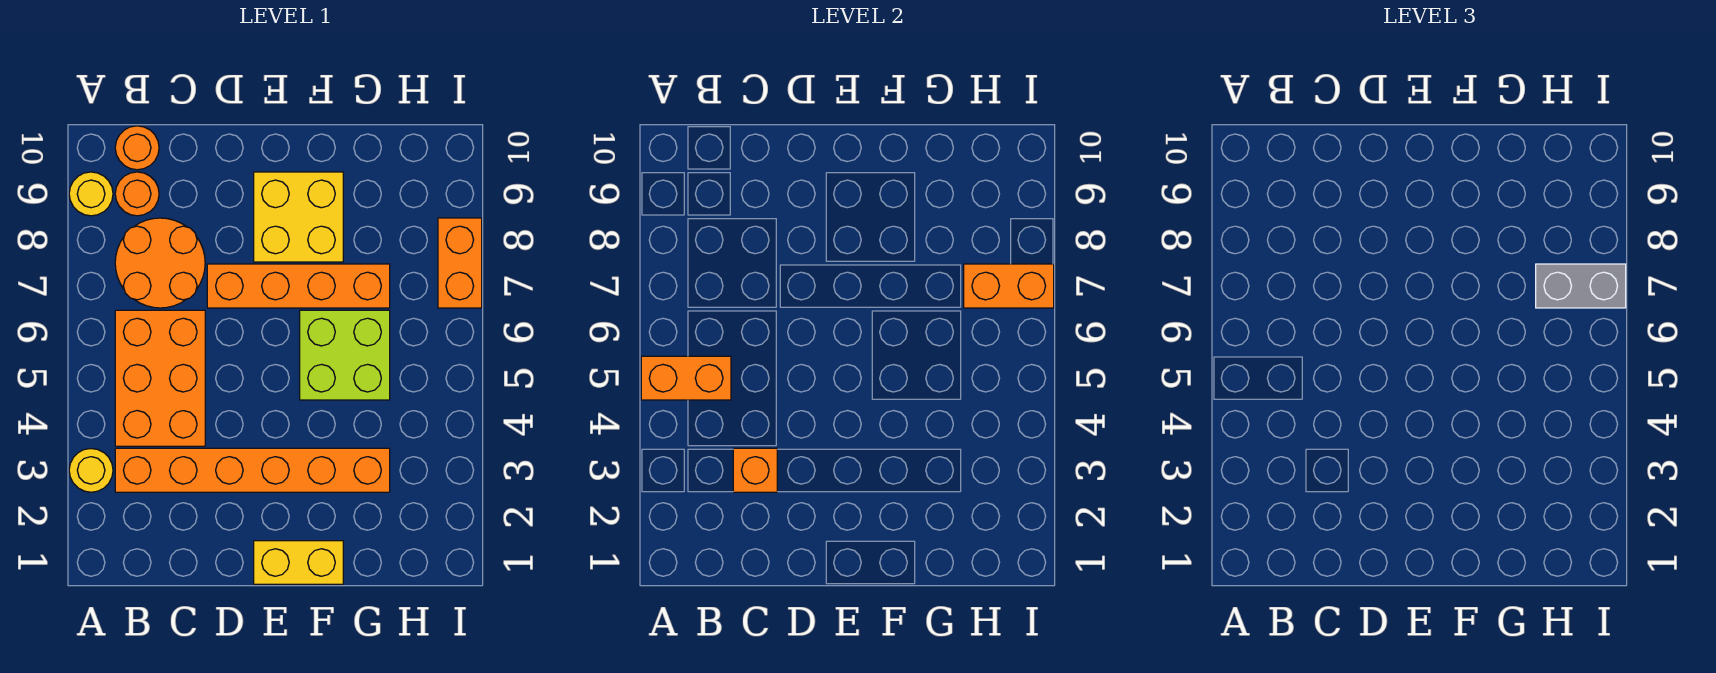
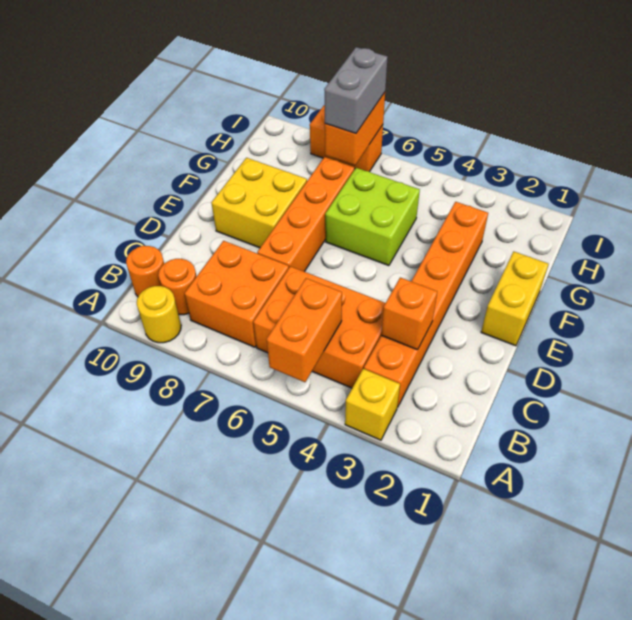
yellow round brick A3 level 1 -> yellow brick A3 level 1
orange round brick B7:C8 level 1 -> orange brick B7:C8 level 1

